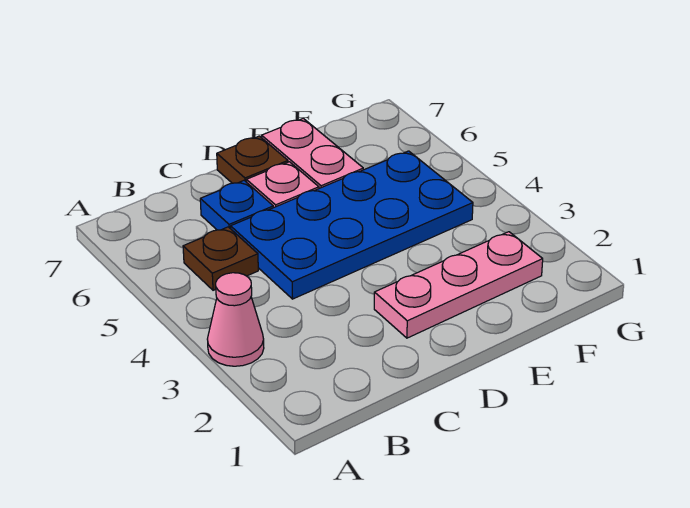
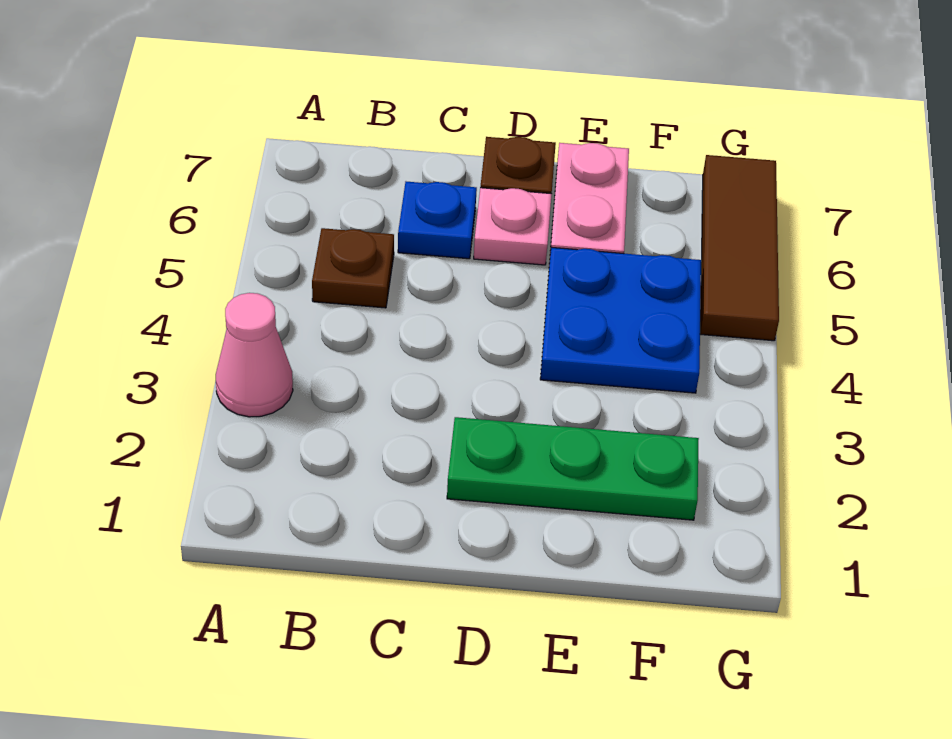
blue plate C4:F5 level 1 -> blue plate E4:F5 level 1
pink plate D2:F2 level 1 -> green plate D2:F2 level 1
none -> brown tile G5:G7 level 1

